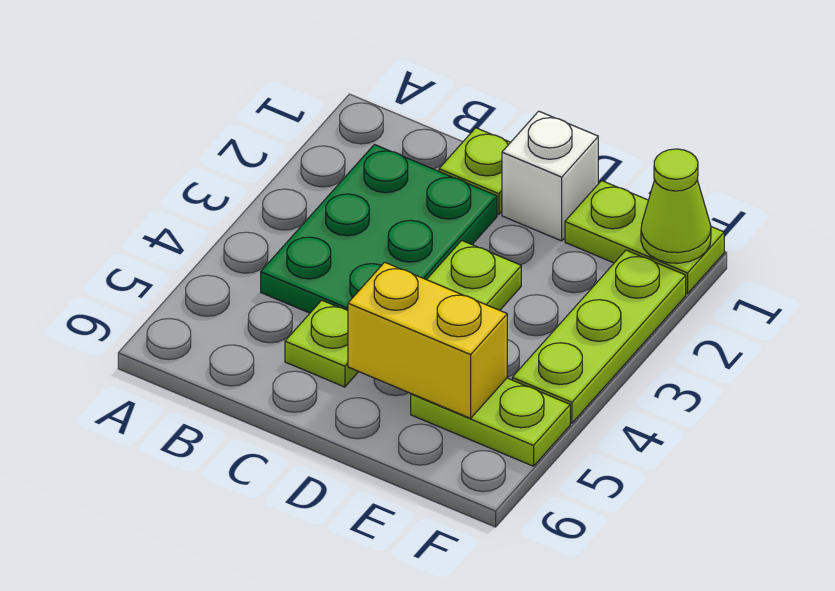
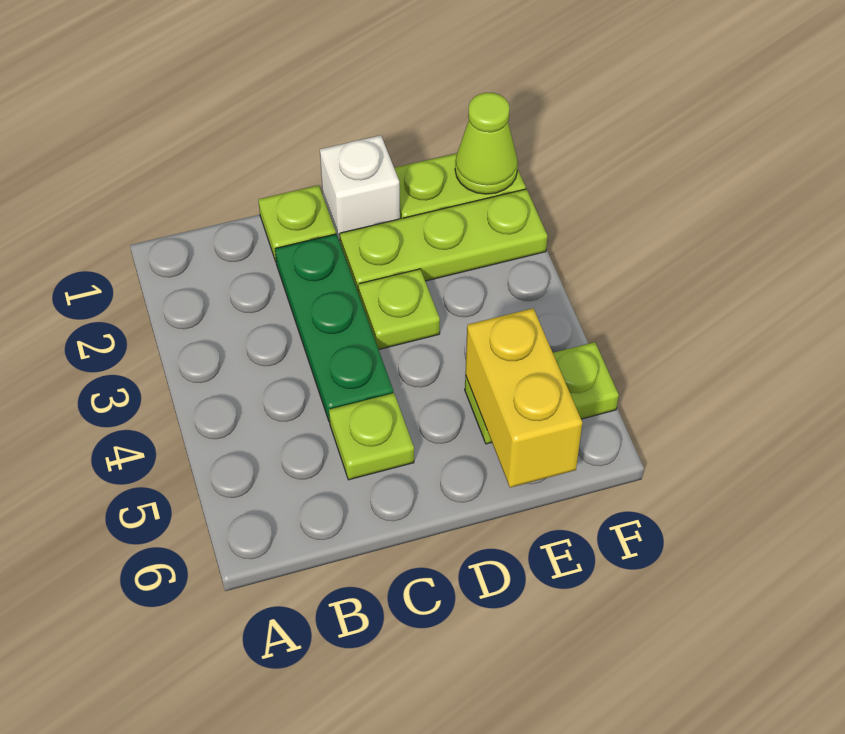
green plate B2:C4 level 1 -> green plate C2:C4 level 1
yellow brick D5:E5 level 2 -> yellow brick E5:E6 level 2
lime plate F2:F4 level 1 -> lime plate D2:F2 level 1

